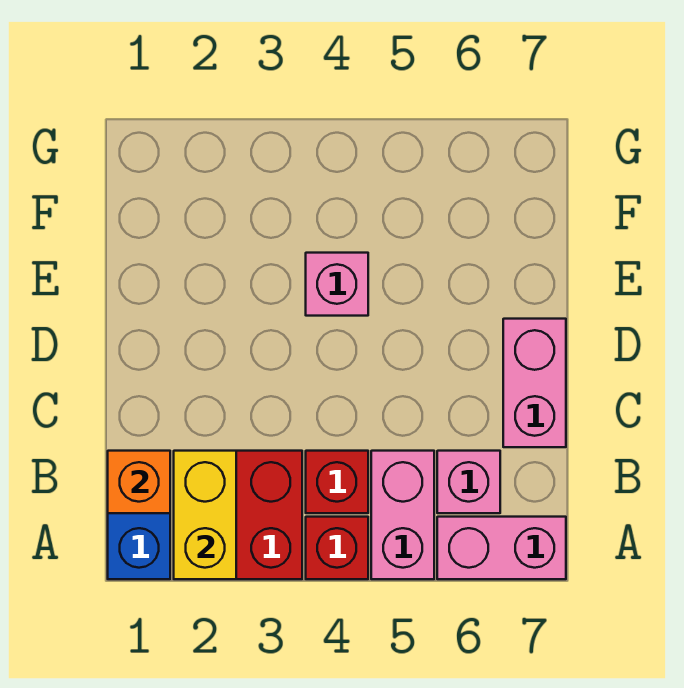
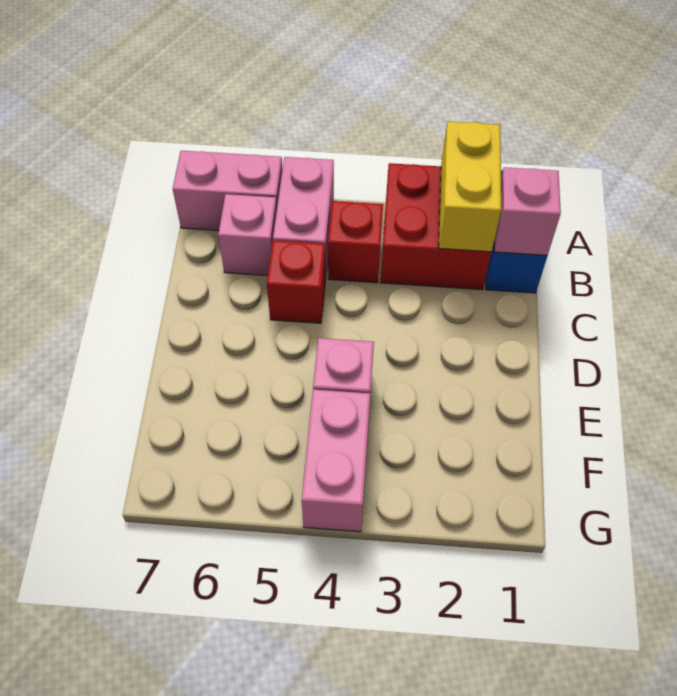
red brick A4 level 1 -> red brick C5 level 1
orange brick B1 level 2 -> pink brick B1 level 2
pink brick C7:D7 level 1 -> pink brick F4:G4 level 1

